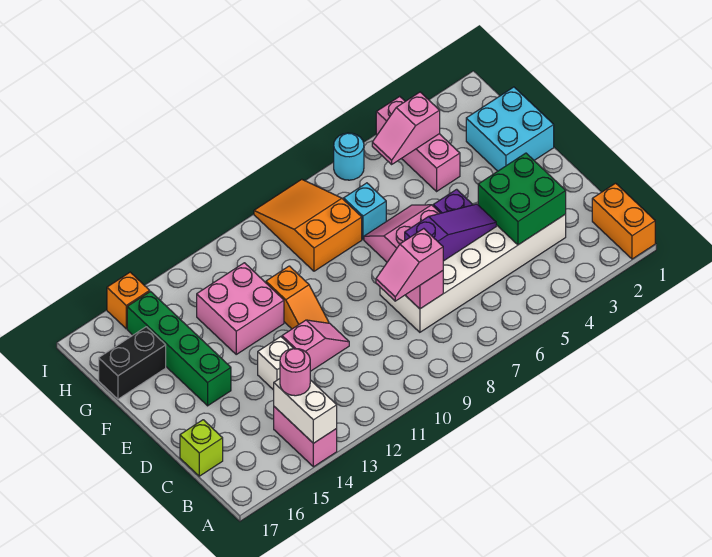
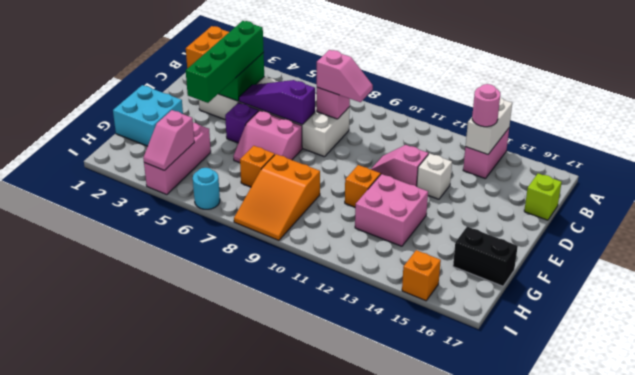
green brick E15:H15 level 1 -> green brick C4:F4 level 3
cyan brick G7 level 1 -> orange brick G7 level 1
pink slope H4:H5 level 2 top 4 -> pink slope H4:I4 level 2 top H

